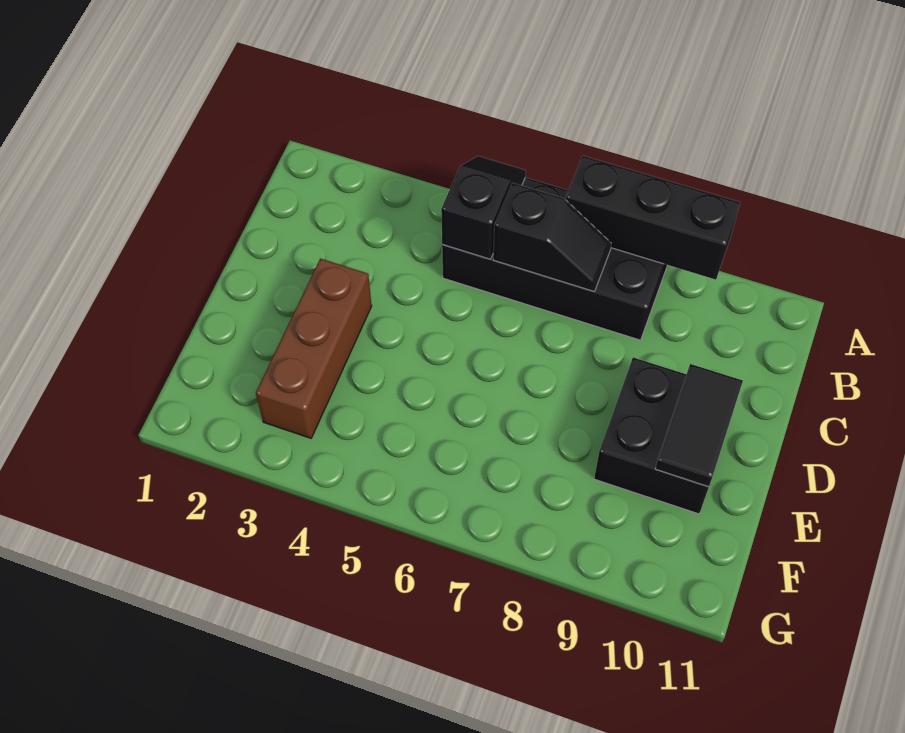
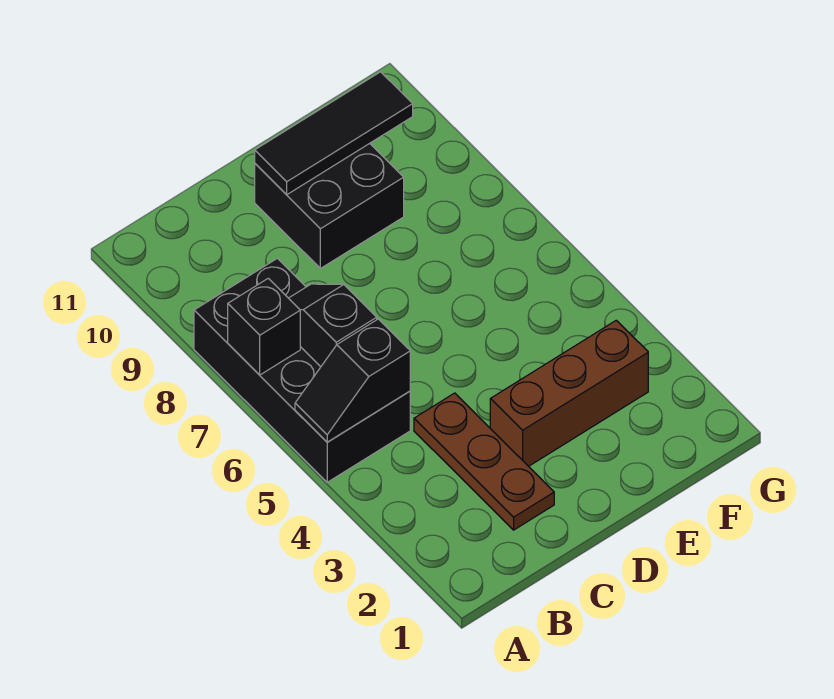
black brick A7:A9 level 2 -> black brick A7 level 2
none -> brown plate C2:C4 level 1
black tile D10:E10 level 2 -> black tile D10:F10 level 2

